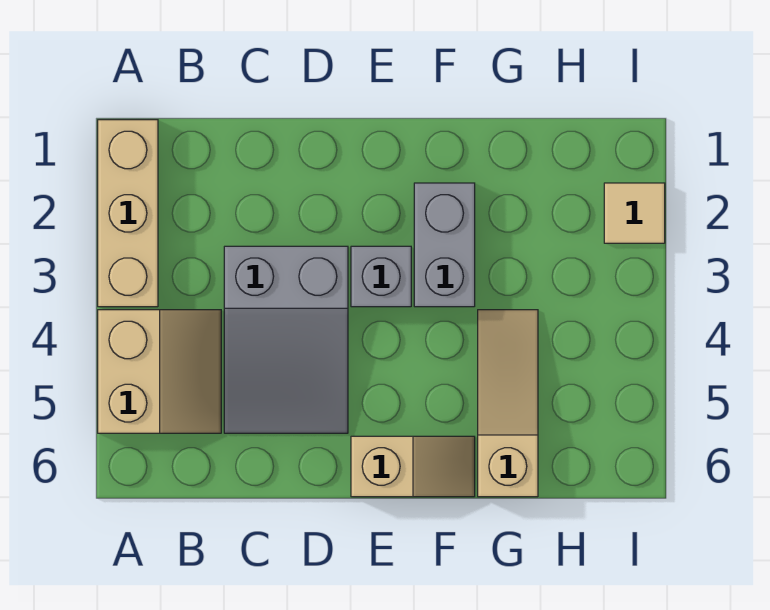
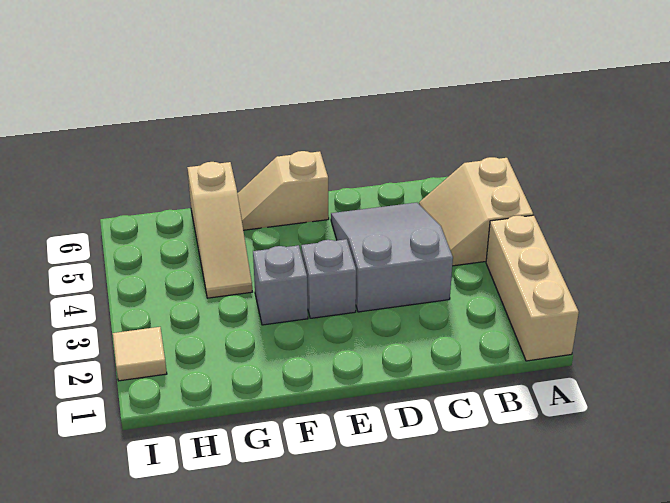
grey brick F2:F3 level 1 -> grey brick F3 level 1

